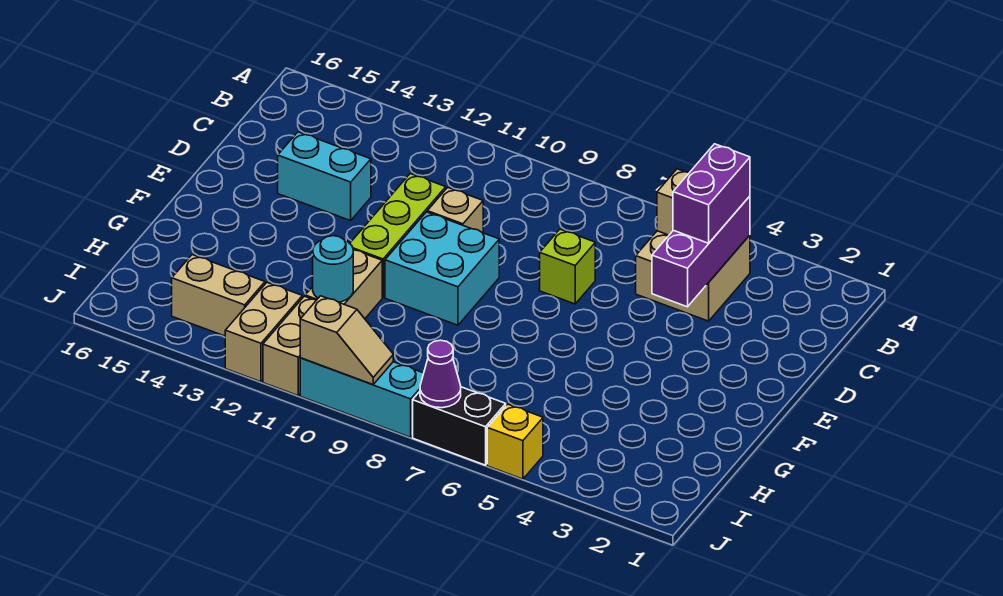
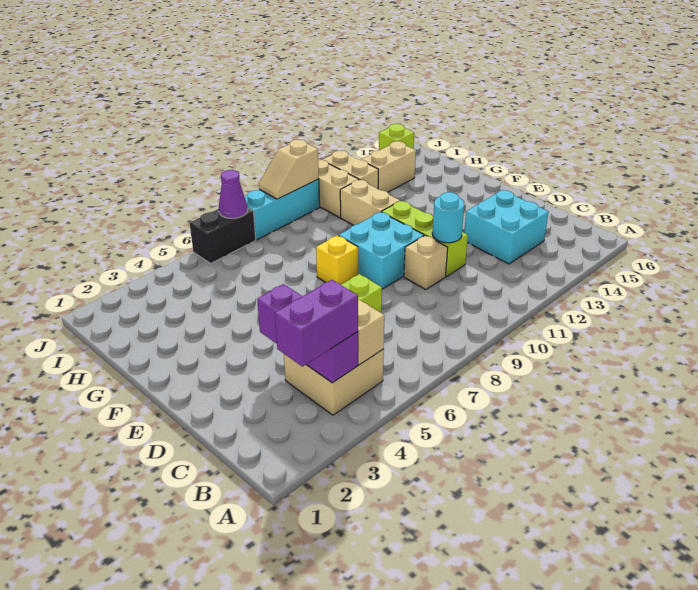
purple brick B4:C4 level 3 -> purple brick B3:B4 level 3
cyan brick D13:D14 level 1 -> cyan brick C13:D14 level 1
cyan round brick H11 level 2 -> cyan round brick D11 level 2
yellow brick J5 level 1 -> yellow brick F8 level 1
none -> lime brick J15 level 1

